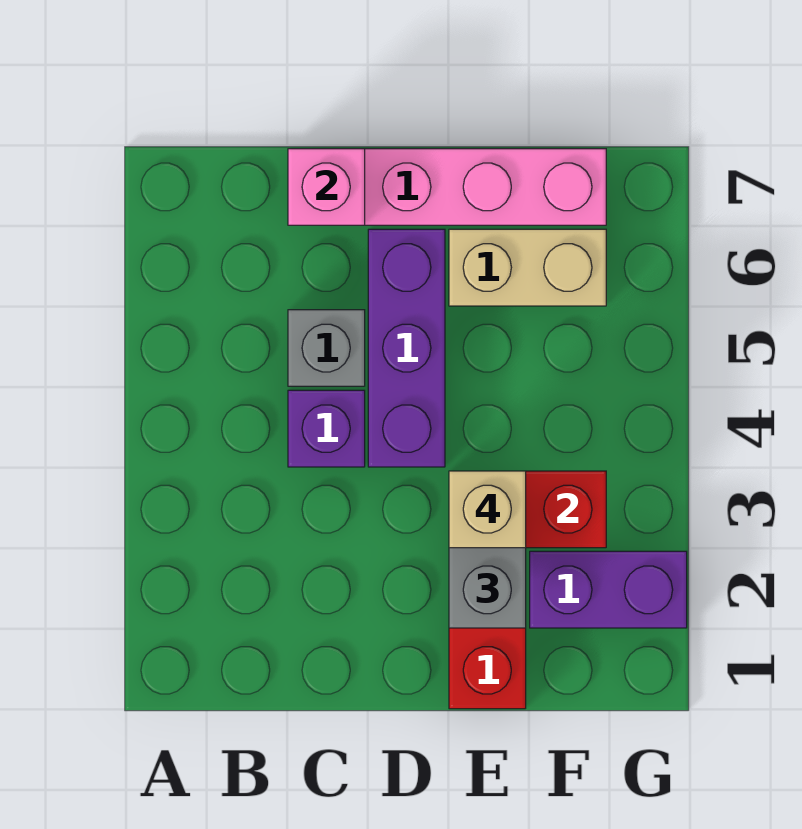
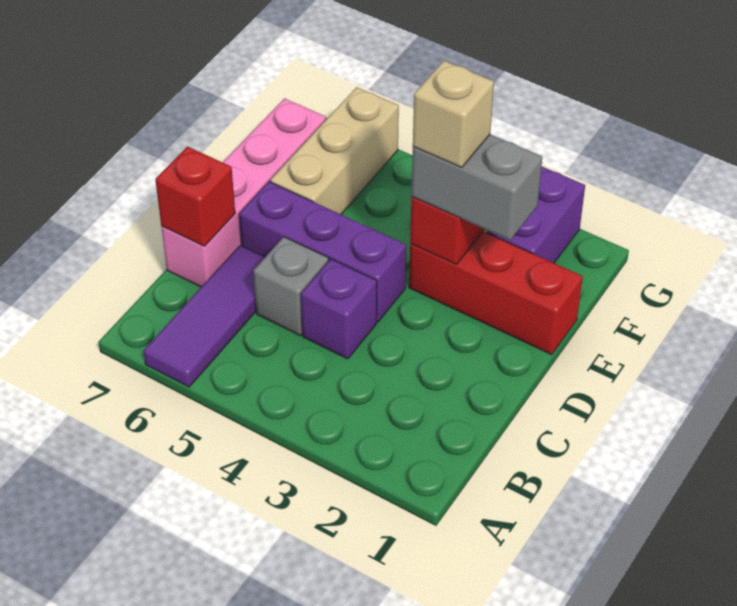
none -> purple tile A6:C6 level 1
pink brick C7 level 2 -> red brick C7 level 2
tan brick E6:F6 level 1 -> tan brick E6:G6 level 1

